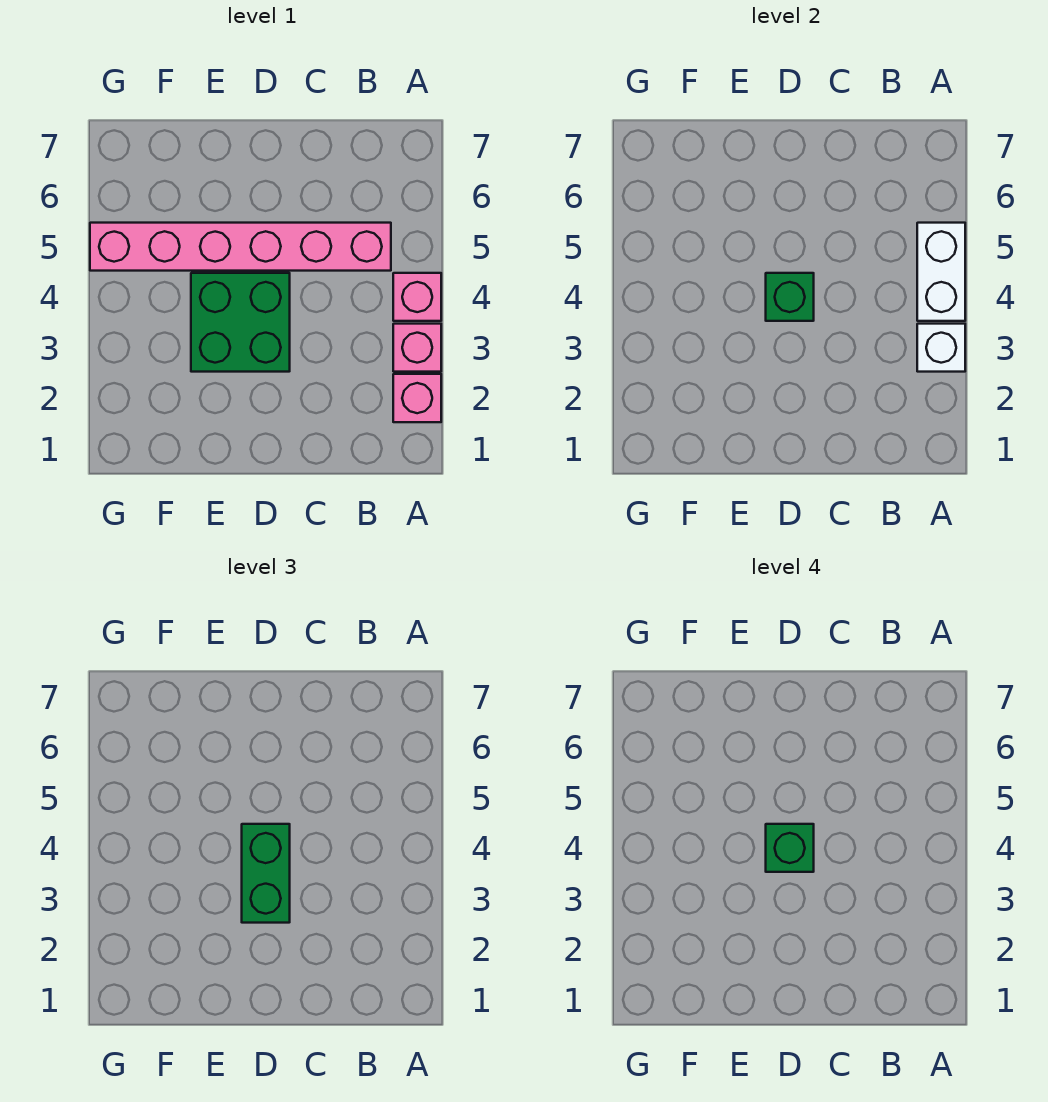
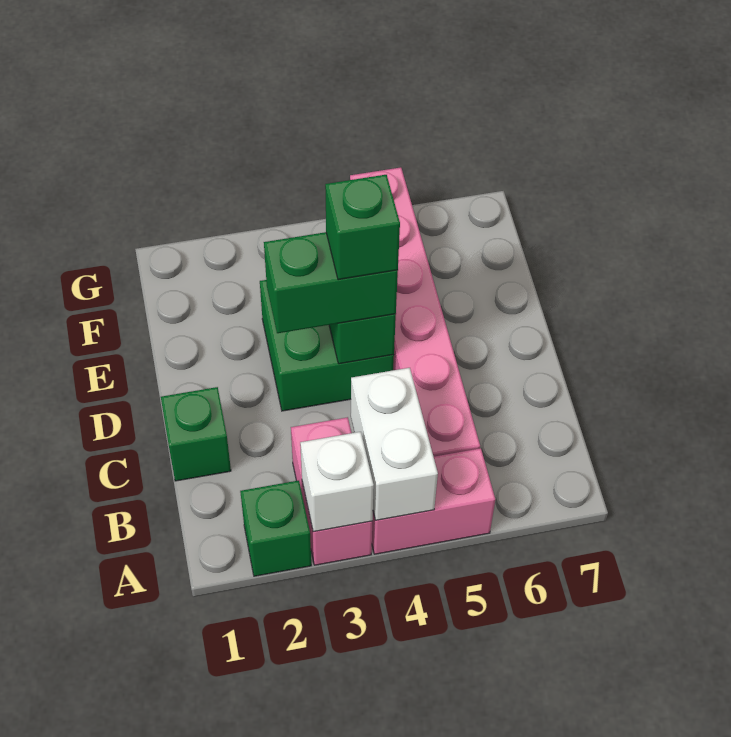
pink brick A2 level 1 -> green brick A2 level 1
pink brick A3 level 1 -> pink brick A3:B3 level 1
pink brick A4 level 1 -> pink brick A4:A5 level 1
white brick A4:A5 level 2 -> white brick A4:B4 level 2
none -> green brick C1 level 1

